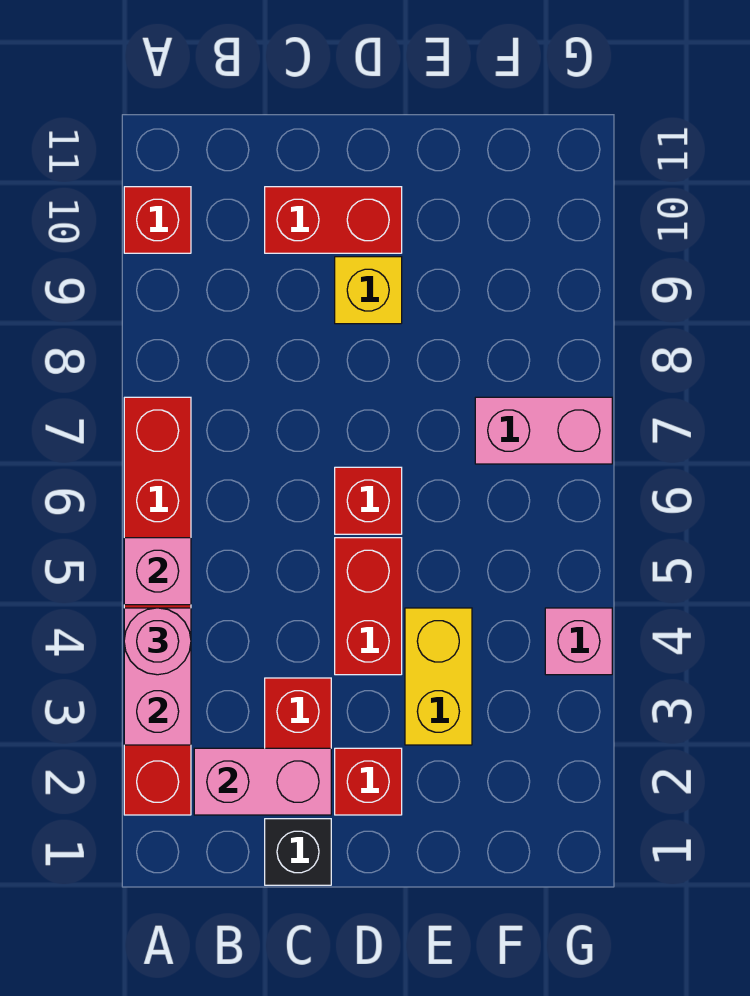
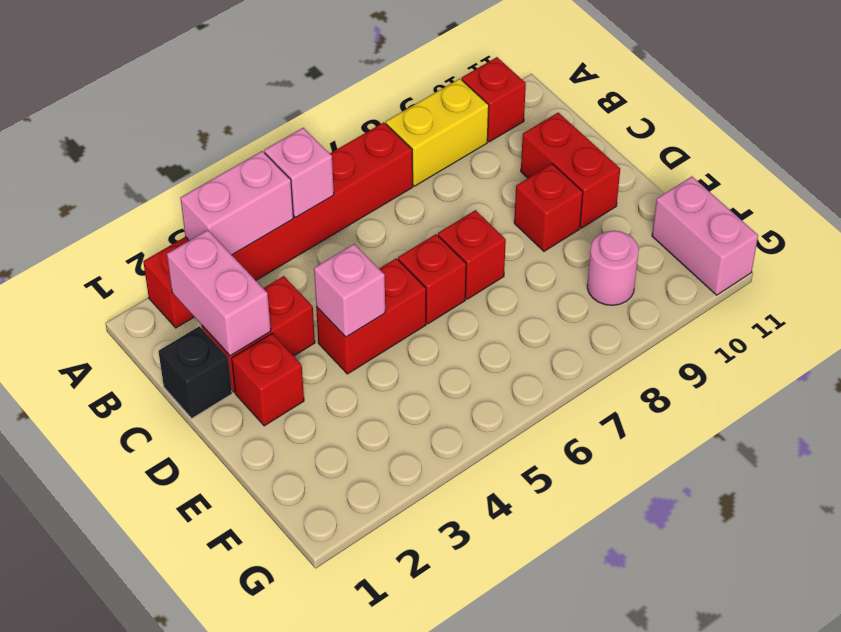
pink round brick A4 level 3 -> pink round brick F9 level 1
none -> red brick D7 level 1
yellow brick D9 level 1 -> red brick D9 level 1
yellow brick E3:E4 level 1 -> yellow brick A8:A9 level 1
pink brick F7:G7 level 1 -> pink brick F11:G11 level 1
pink brick G4 level 1 -> pink brick D4 level 2

